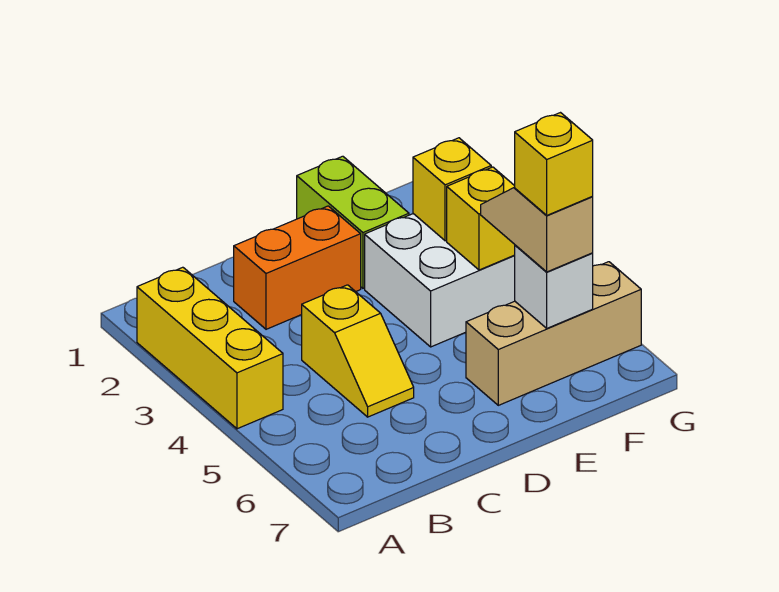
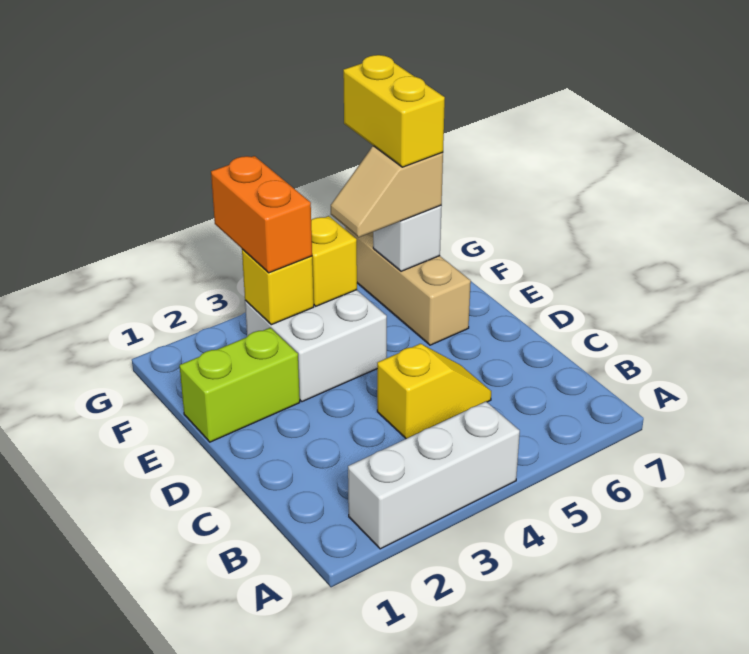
yellow brick A2:A4 level 1 -> white brick A2:A4 level 1
orange brick C2:D2 level 1 -> orange brick F3:G3 level 3
yellow brick F6 level 4 -> yellow brick F6:G6 level 4

